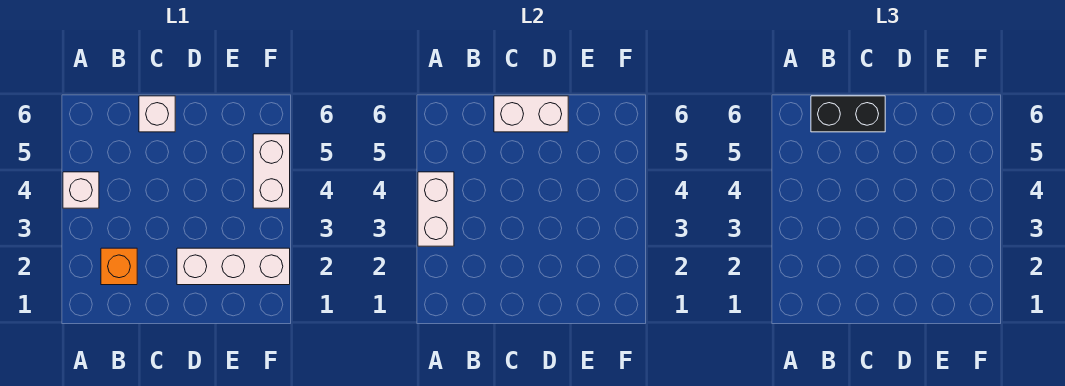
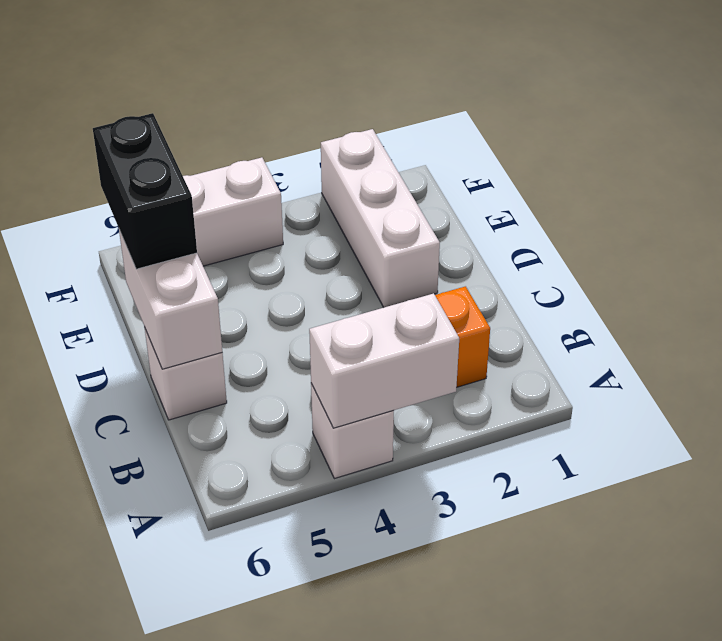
black brick B6:C6 level 3 -> black brick D6:E6 level 3

